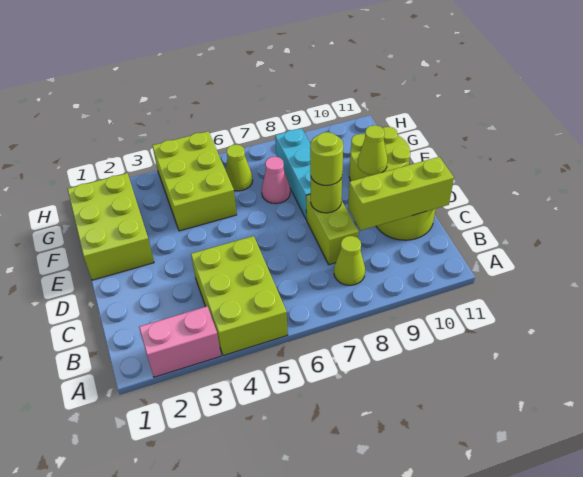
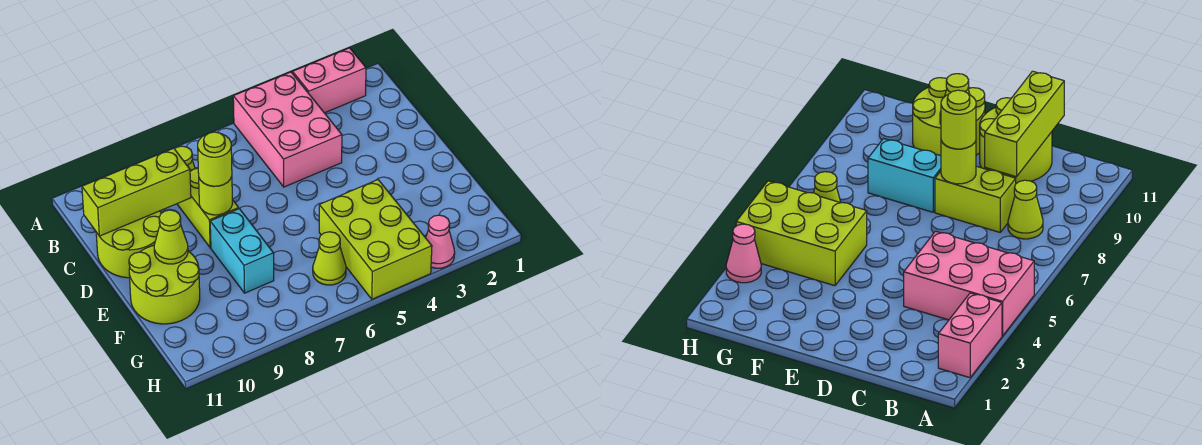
lime brick A4:C5 level 1 -> pink brick A4:C5 level 1
lime brick E1:G2 level 1 -> none
cyan brick E8:G8 level 1 -> cyan brick E8:F8 level 1
pink cone F7 level 1 -> pink cone H3 level 1

